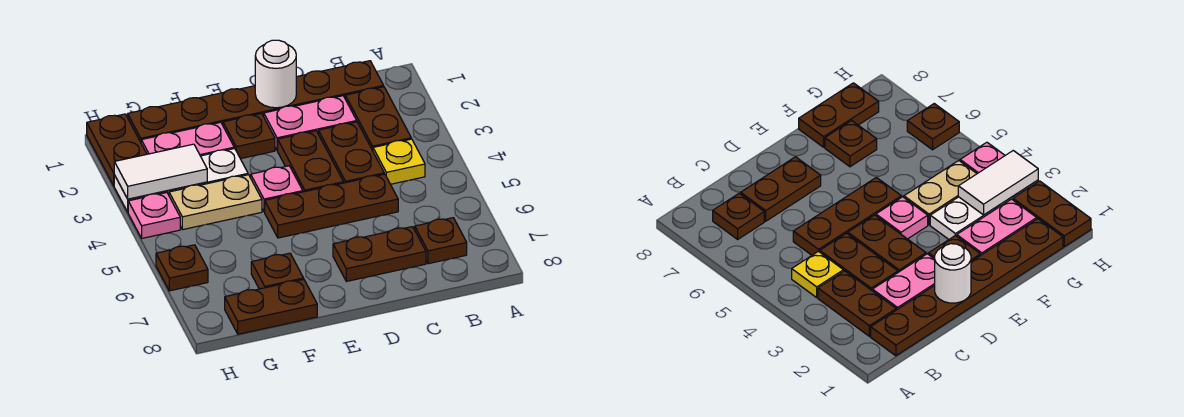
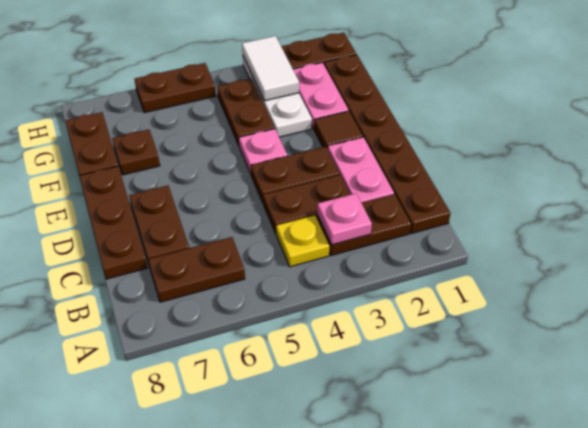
brown plate B7 level 1 -> brown plate B6:B7 level 1
brown plate C5:E5 level 1 -> brown plate C8:E8 level 1
white round brick D1 level 2 -> none
brown plate E2 level 1 -> brown tile E2 level 1
tan plate F4:G4 level 1 -> brown plate F4:G4 level 1
pink plate H4 level 1 -> pink plate B3 level 2
brown plate H6 level 1 -> brown plate H5:H6 level 1

